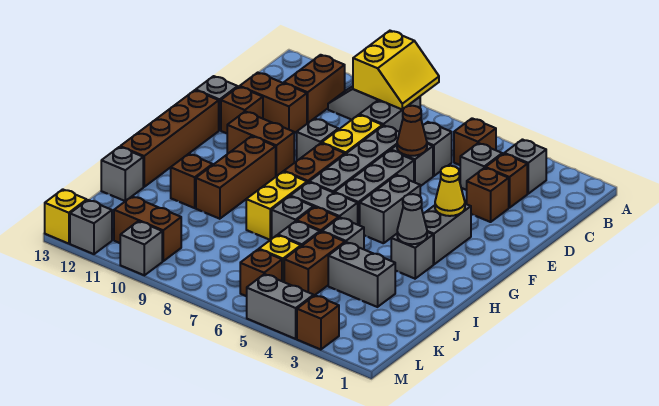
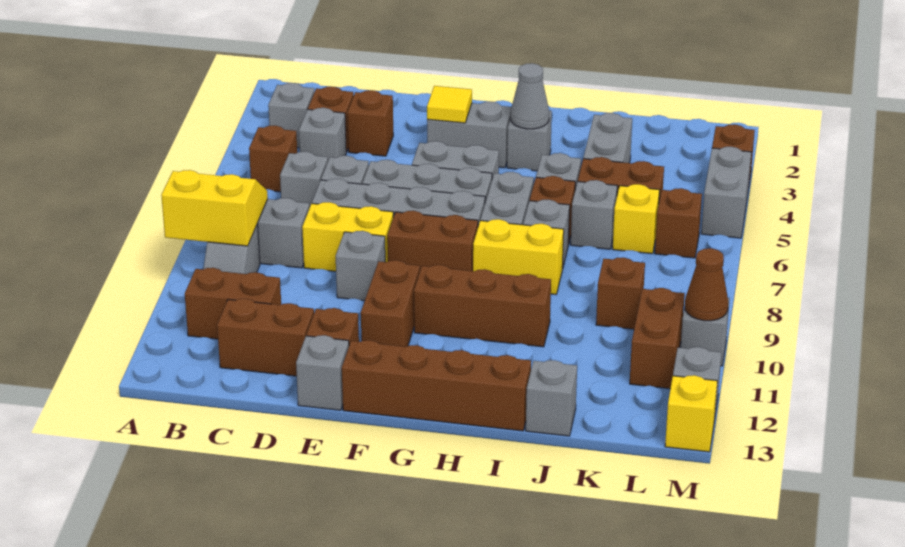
brown cone D6 level 2 -> brown cone M10 level 2
brown brick D11:D12 level 1 -> brown brick C12:D12 level 1
yellow cone F3 level 2 -> yellow tile F3 level 2
brown brick I11 level 1 -> brown brick K9 level 1

